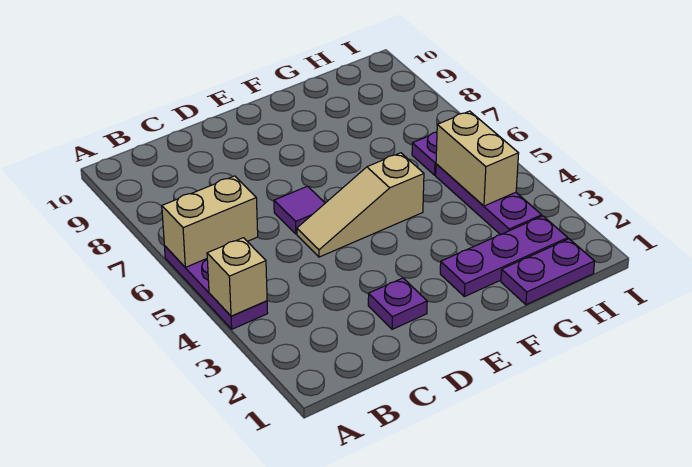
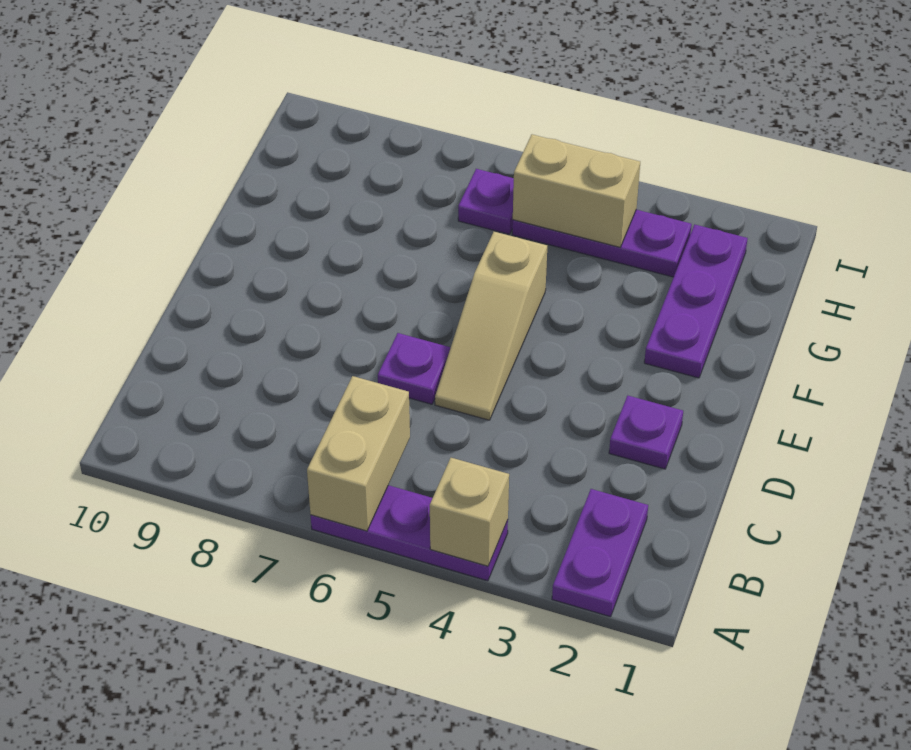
purple tile D6 level 1 -> purple plate D6 level 1
purple plate G1:H1 level 1 -> purple plate A2:B2 level 1

